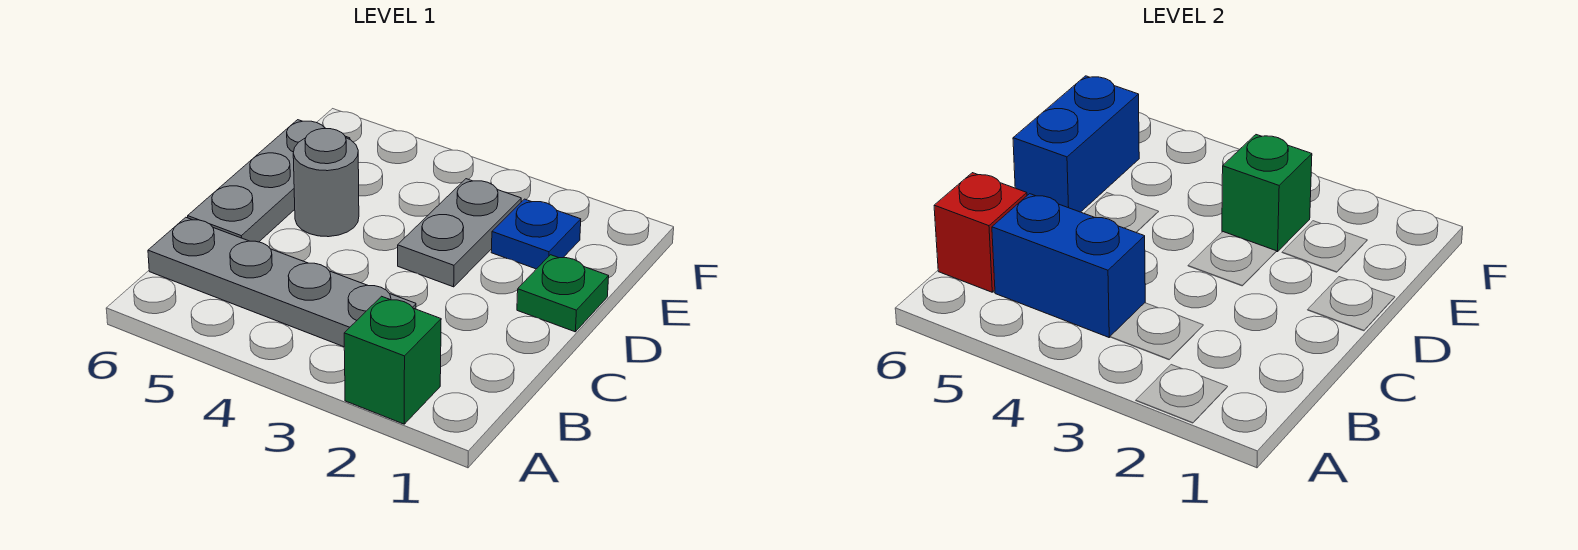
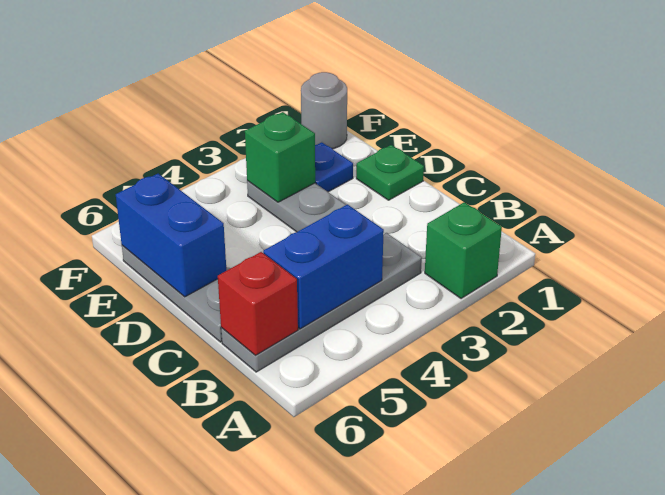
grey round brick D5 level 1 -> grey round brick F1 level 1

